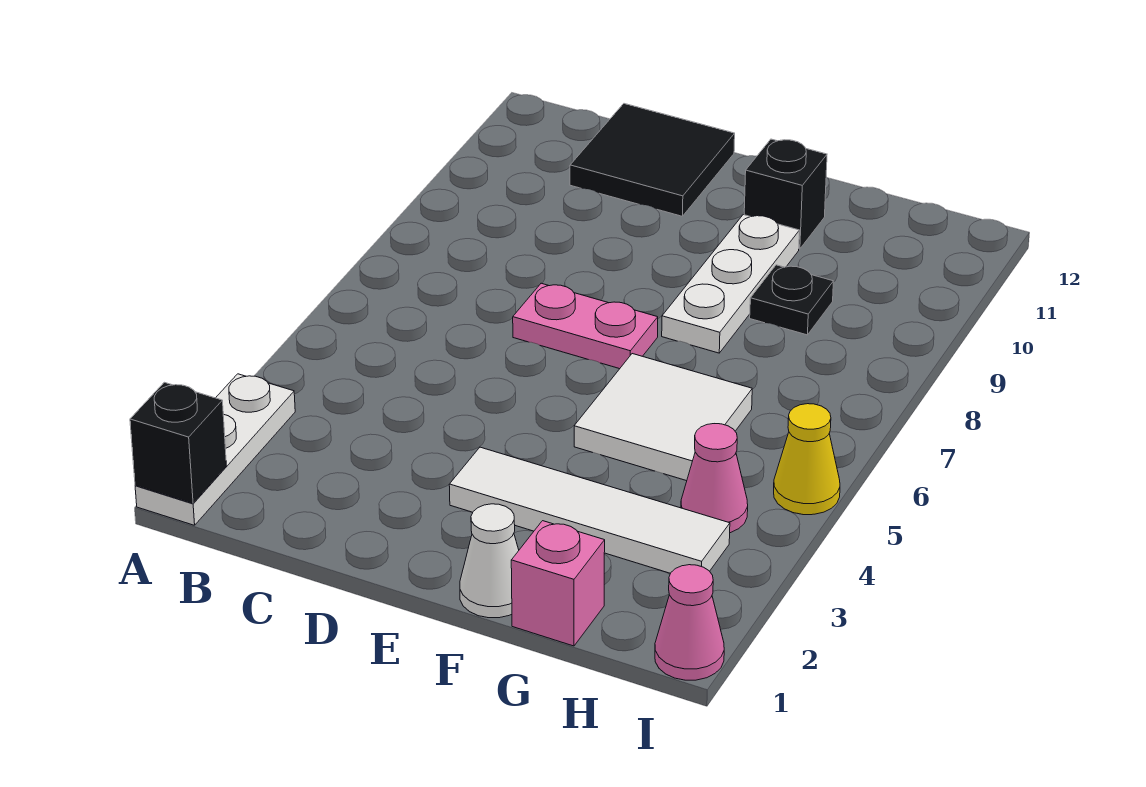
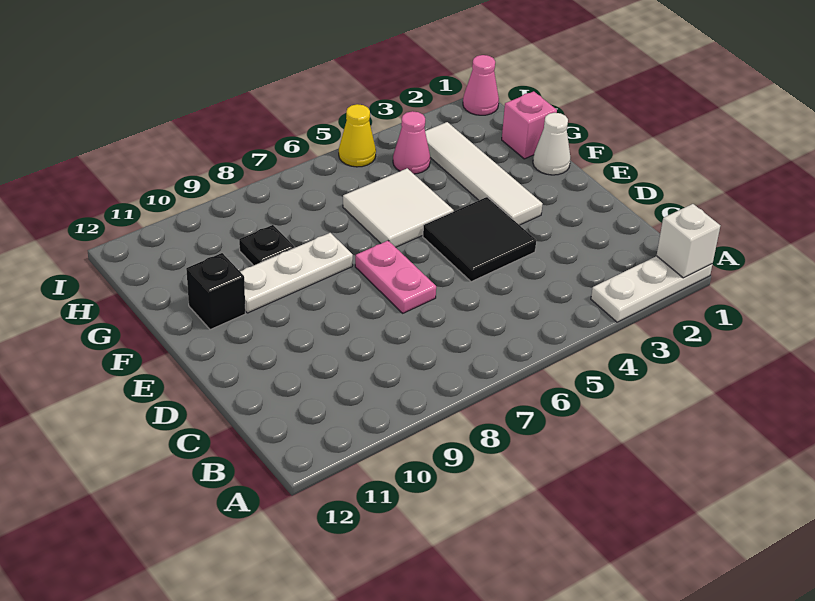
black brick A1 level 2 -> white brick A1 level 2
black tile C11:D12 level 1 -> black tile D4:E5 level 1

